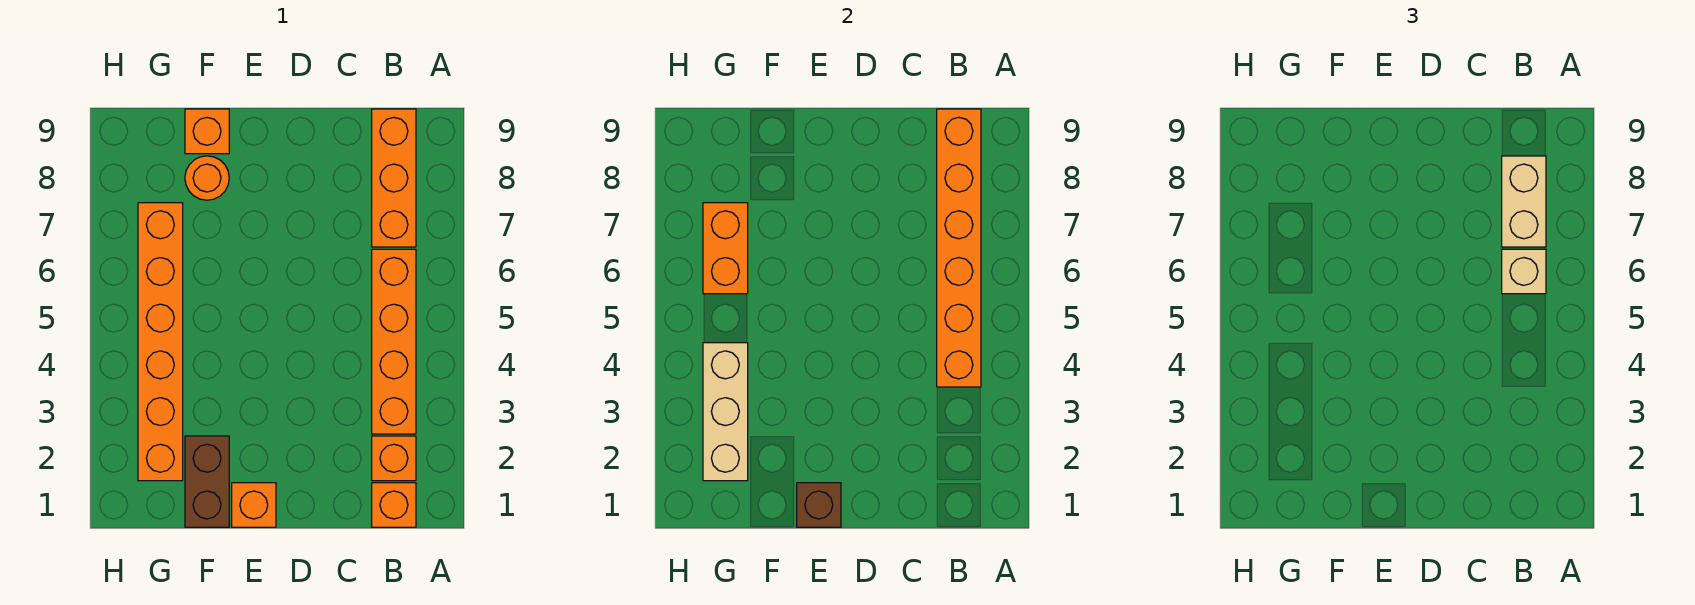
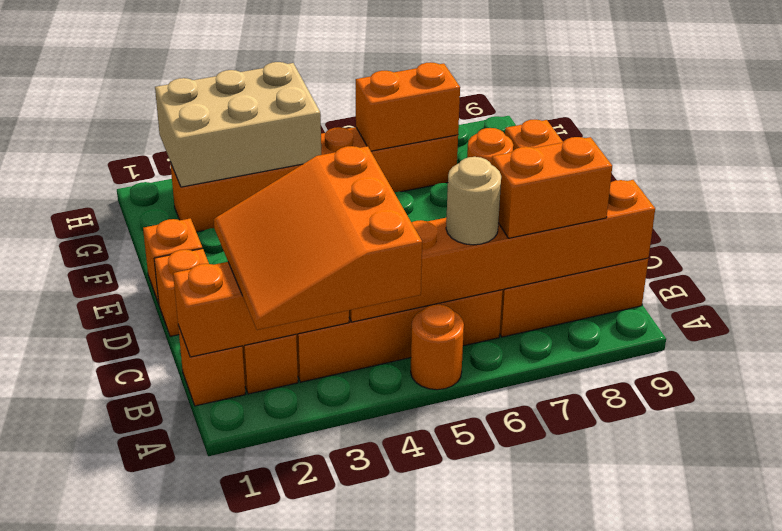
none -> orange slope A2:C4 level 3 top 4
none -> orange round brick A5 level 1
none -> orange brick B1:B3 level 2
tan brick B6 level 3 -> tan round brick B6 level 3
tan brick B7:B8 level 3 -> orange brick B7:B8 level 3
none -> orange brick D1 level 1
brown brick E1 level 2 -> none
brown brick F1:F2 level 1 -> none
tan brick G2:G4 level 2 -> tan brick G2:H4 level 2

